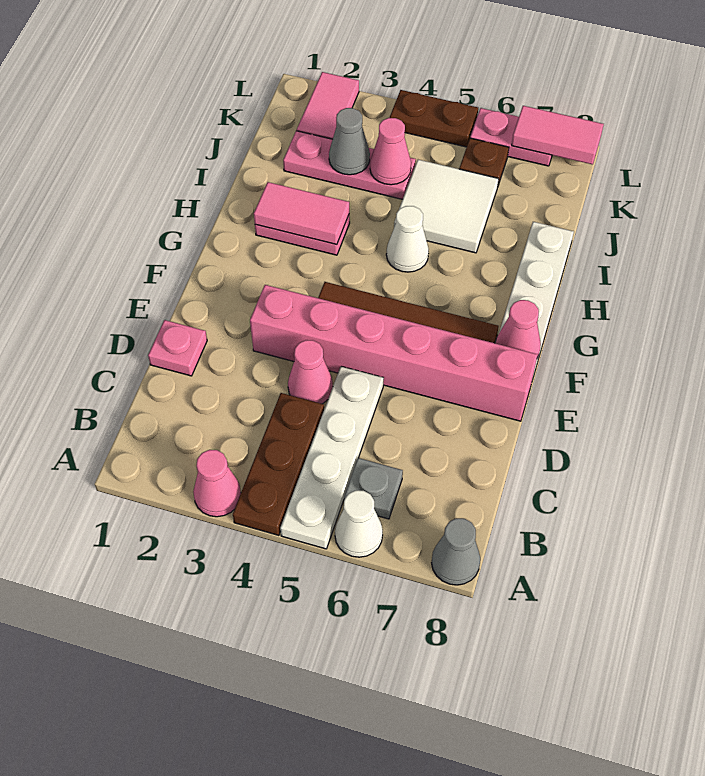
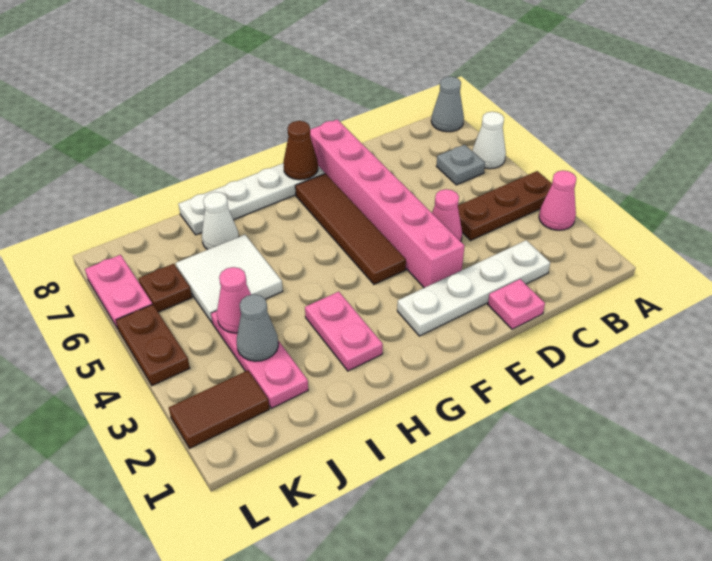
white plate A5:D5 level 1 -> white plate C2:F2 level 1
pink cone F8 level 2 -> brown cone F8 level 2
pink tile H2:H3 level 2 -> none
white cone H5 level 1 -> white cone I7 level 1
pink tile K2:L2 level 1 -> brown tile K2:L2 level 1
pink tile L7:L8 level 2 -> none

